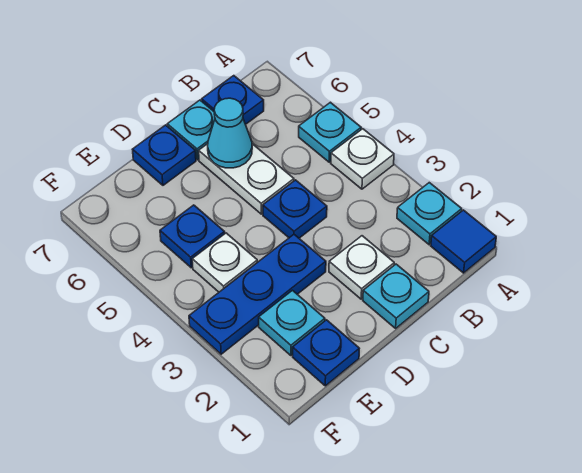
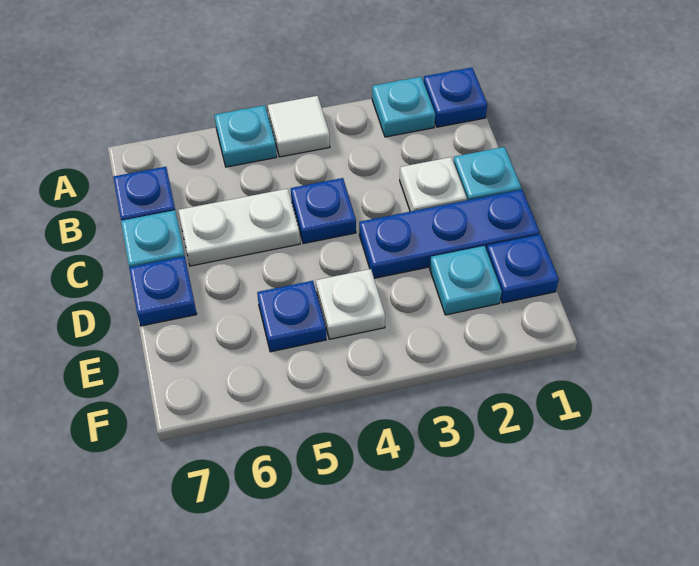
blue tile A1 level 1 -> blue plate A1 level 1
white plate A4 level 1 -> white tile A4 level 1
cyan cone C6 level 2 -> none
blue plate D3:F3 level 1 -> blue plate D1:D3 level 1

